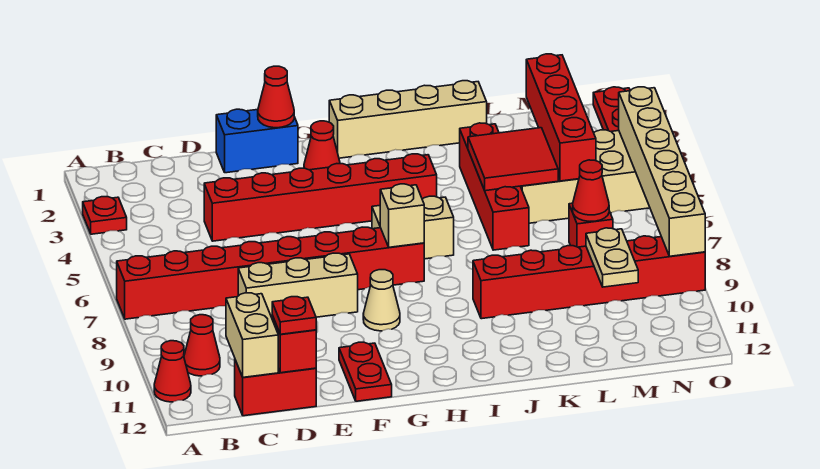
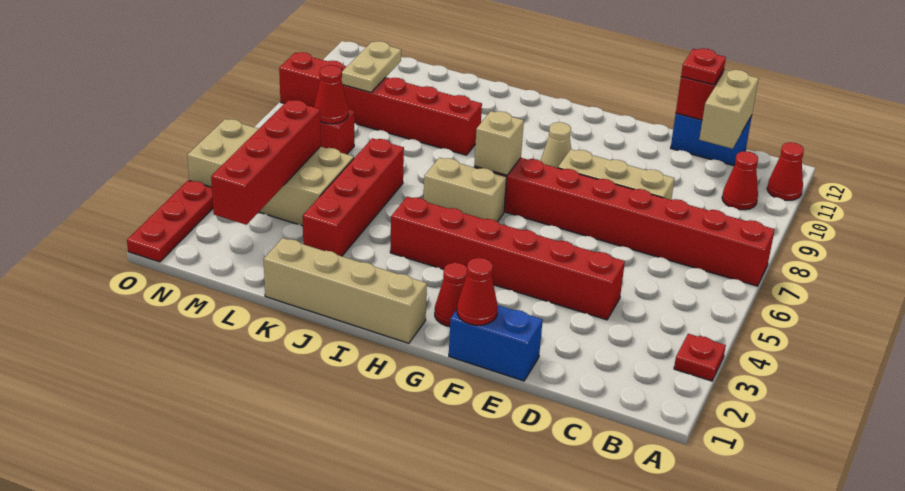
red brick C12:D12 level 1 -> blue brick C12:D12 level 1
red plate F11:F12 level 1 -> none
red tile K4:L5 level 2 -> none
tan brick O4:O9 level 2 -> none

